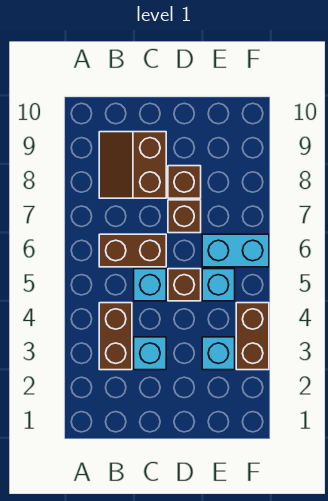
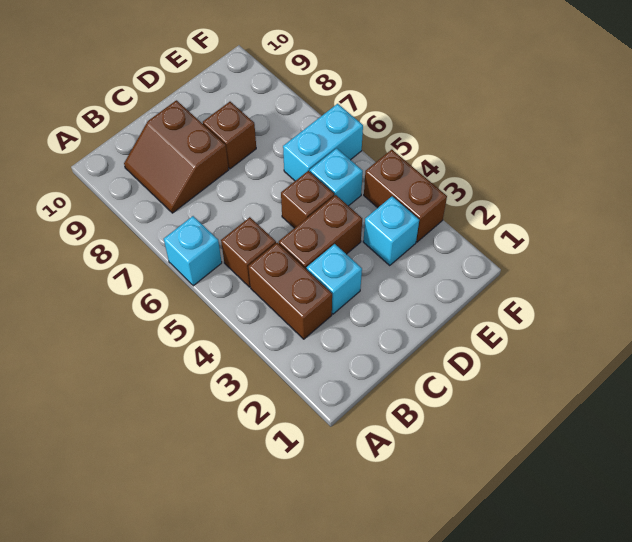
brown brick B6:C6 level 1 -> brown brick C4:D4 level 1
cyan brick C5 level 1 -> cyan brick A6 level 1
brown brick D7 level 1 -> brown brick B5 level 1

